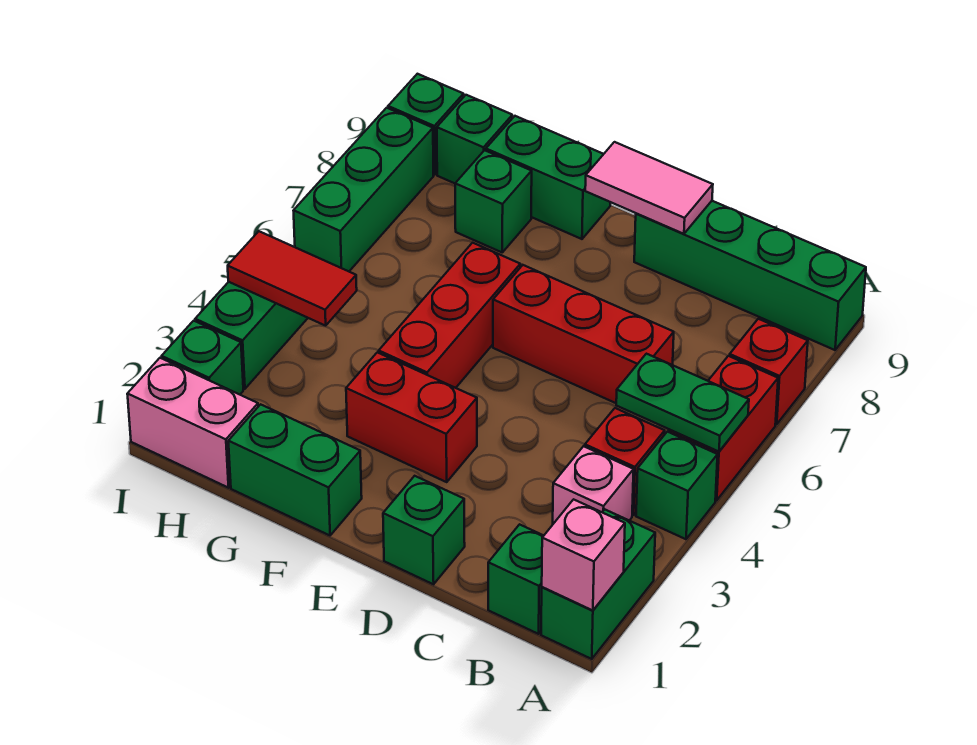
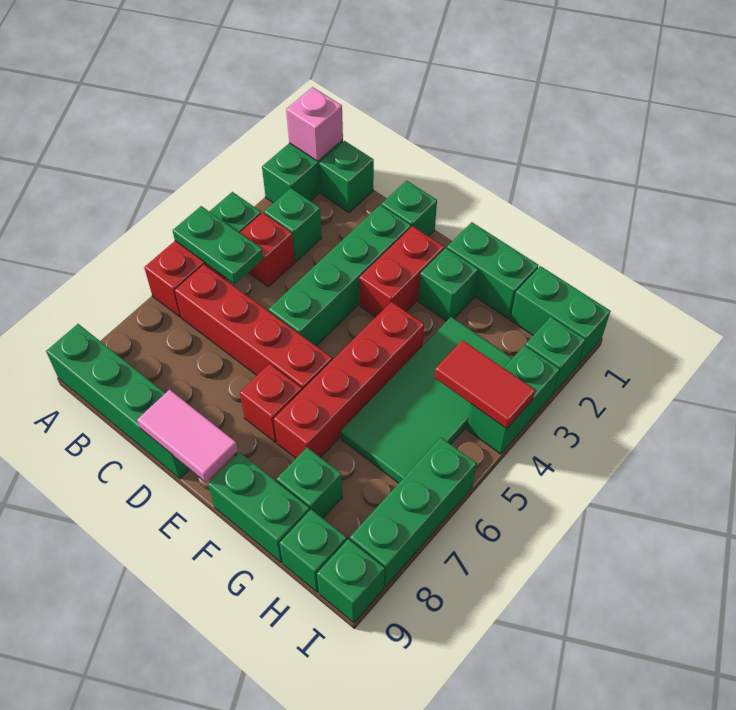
red brick A7 level 1 -> red brick E7 level 1
pink brick B3 level 1 -> green brick B3 level 1
red brick C6:E6 level 1 -> red brick B6:E6 level 1
none -> green brick D2:D5 level 1
red brick E3:F3 level 1 -> red brick E2:E3 level 1
none -> green brick F2 level 1
red brick F4:F6 level 1 -> red brick F4:F7 level 1
none -> green tile G3:H6 level 1
pink brick H1:I1 level 1 -> green brick H1:I1 level 1

